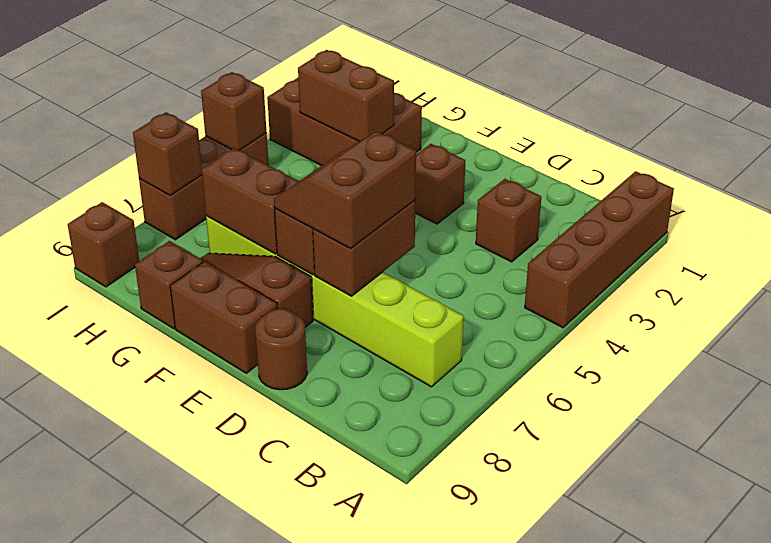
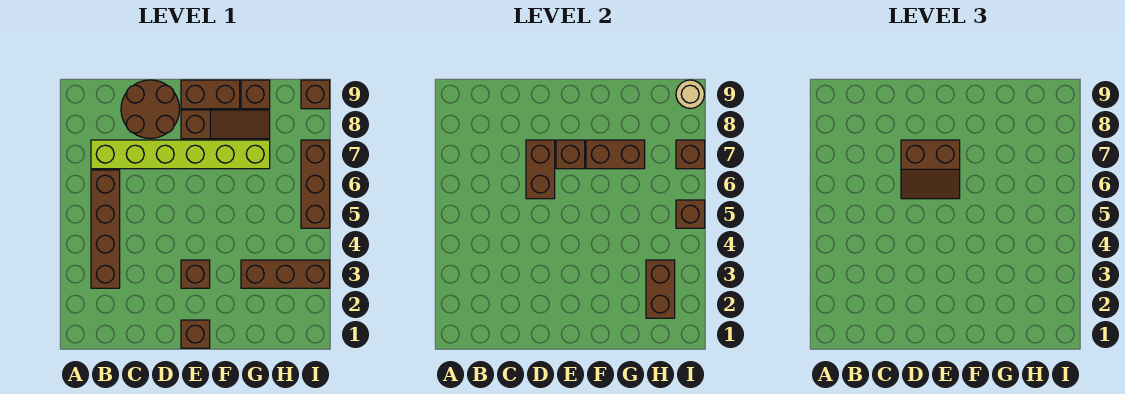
brown brick A1:A4 level 1 -> brown brick B3:B6 level 1
brown brick C3 level 1 -> brown brick E1 level 1
brown slope D6:E7 level 3 top D -> brown slope D6:E7 level 3 top 7
brown round brick D9 level 1 -> brown round brick C8:D9 level 1
brown brick G2:I3 level 1 -> brown brick G3:I3 level 1
brown brick G3:H3 level 2 -> brown brick H2:H3 level 2
none -> tan round brick I9 level 2

